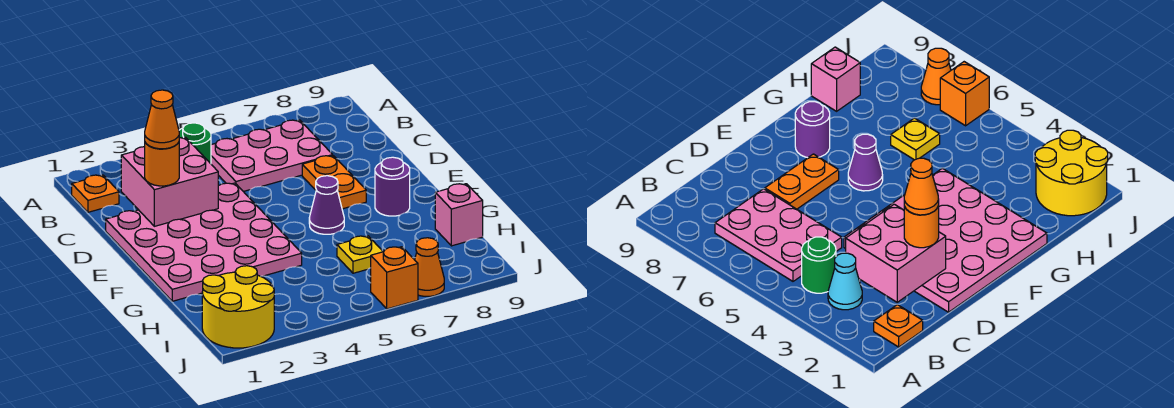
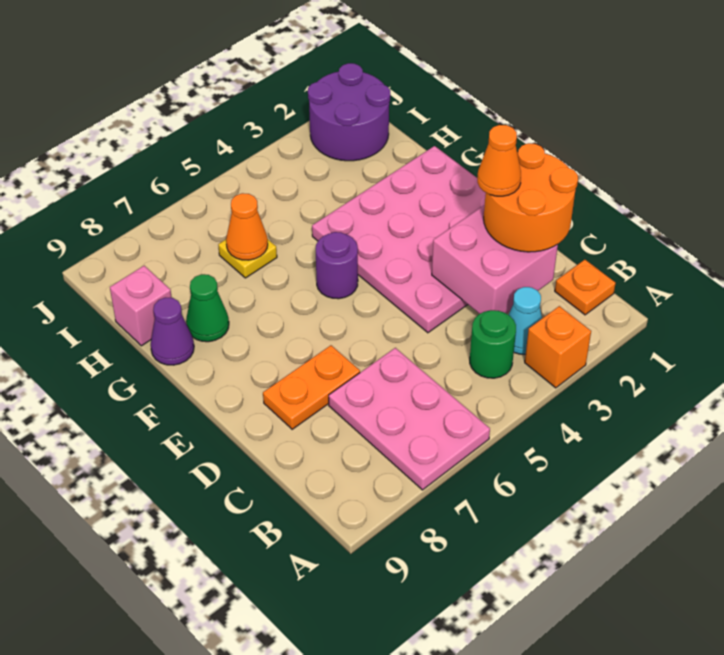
pink plate B5:C7 level 1 -> pink plate A6:C7 level 1
orange round brick D2 level 3 -> orange round brick C1:D2 level 3
orange plate D7:E7 level 1 -> orange plate D7:D8 level 1
purple cone F6 level 1 -> purple cone G9 level 1
purple round brick F8 level 1 -> purple round brick F5 level 1
none -> green cone G8 level 1
yellow round brick I1:J2 level 1 -> purple round brick I1:J2 level 1
orange brick J6 level 1 -> orange brick A3 level 1
orange cone J7 level 1 -> orange cone H6 level 2

